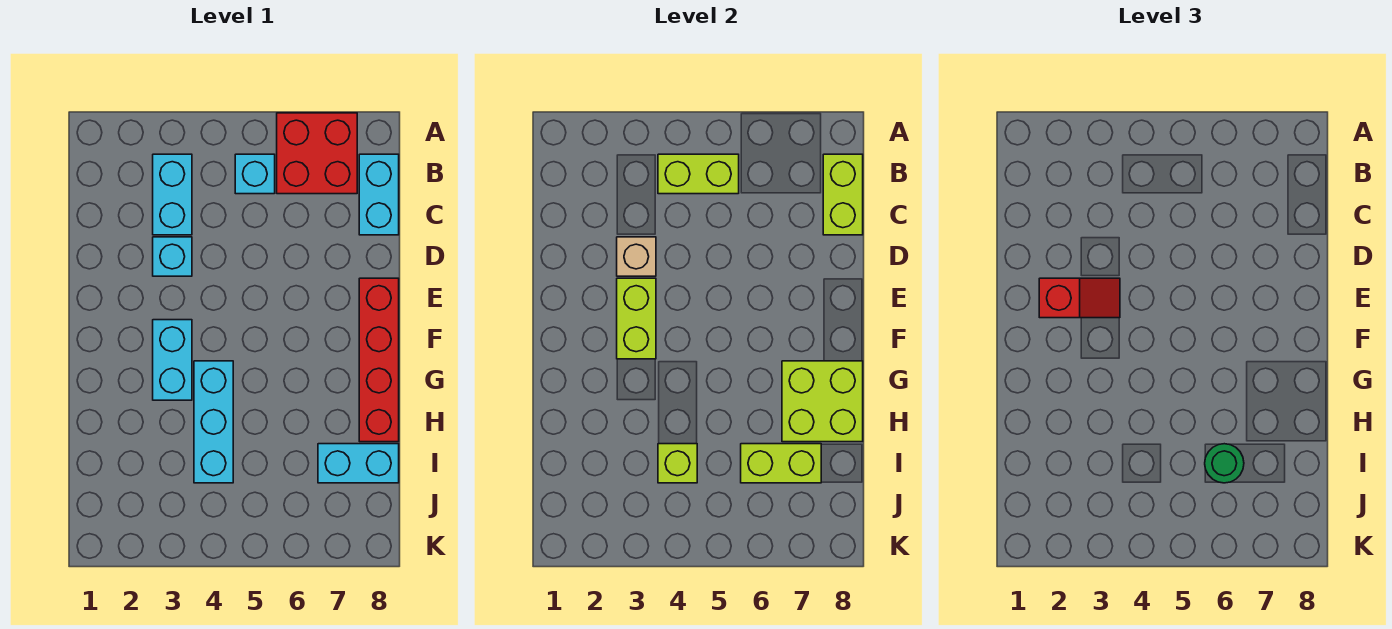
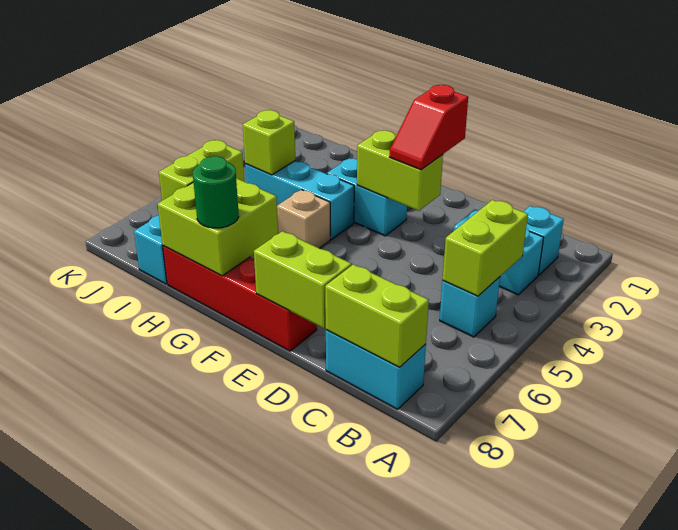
red brick A6:B7 level 1 -> none
cyan brick D3 level 1 -> cyan brick B2 level 1
tan brick D3 level 2 -> tan brick G5 level 1
none -> lime brick D8:E8 level 2
green round brick I6 level 3 -> green round brick G8 level 3

